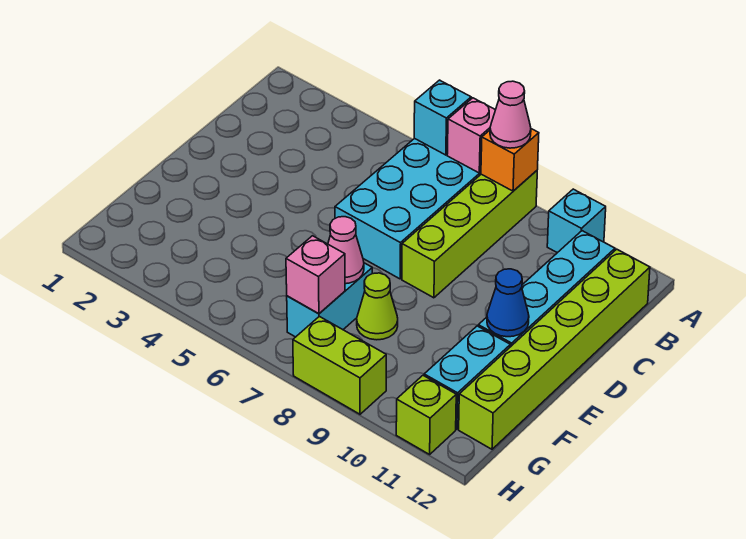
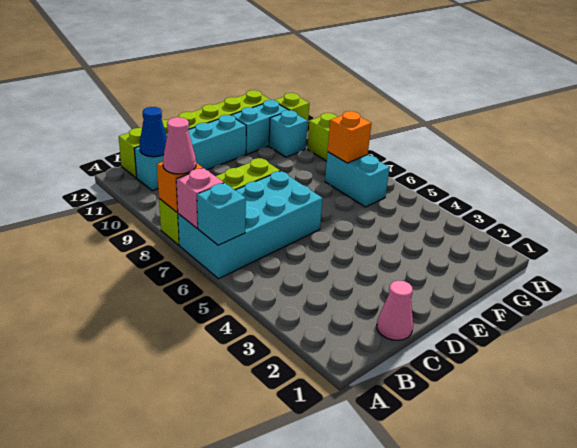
cyan brick A10 level 1 -> cyan brick G10 level 1
blue cone E11 level 2 -> blue cone B11 level 2
cyan brick F7:G7 level 1 -> cyan brick G6:G7 level 1
pink cone F7 level 2 -> pink cone C1 level 1
lime cone F8 level 1 -> none
pink brick G7 level 2 -> orange brick G7 level 2

